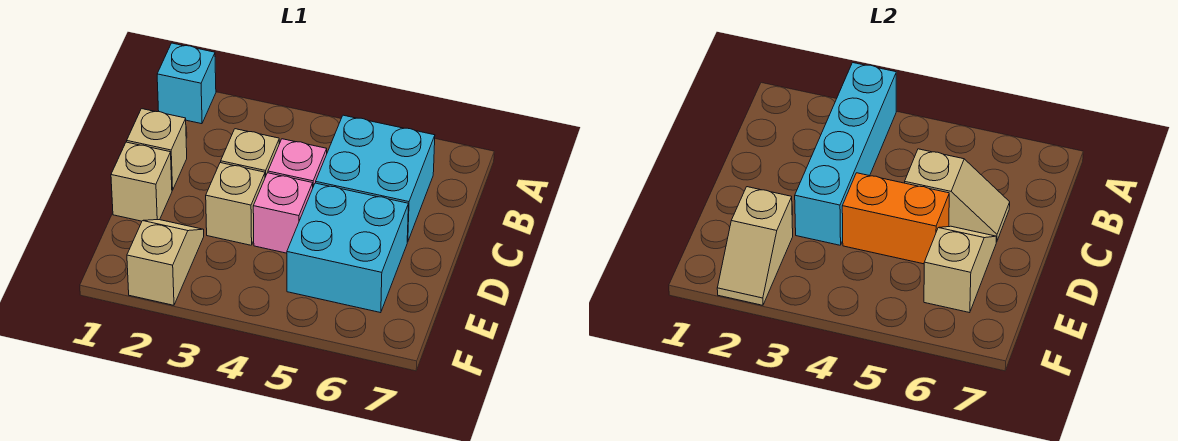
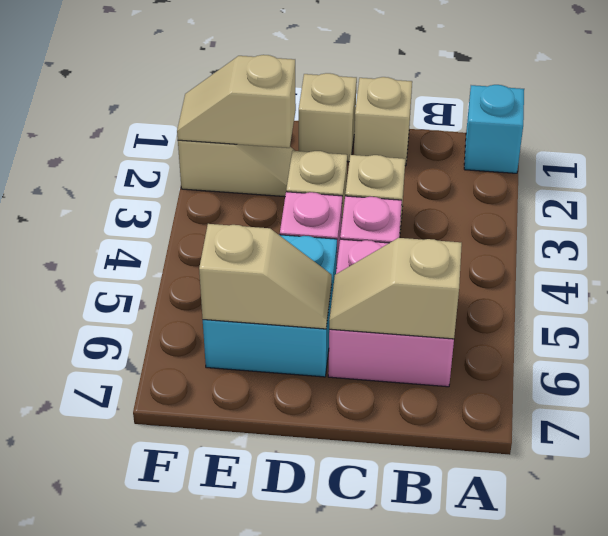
cyan brick A3:D3 level 2 -> none
cyan brick B5:C6 level 1 -> pink brick B5:C6 level 1
tan slope C5:C6 level 2 top 5 -> tan slope B6:C6 level 2 top B
orange brick D4:D5 level 2 -> none

